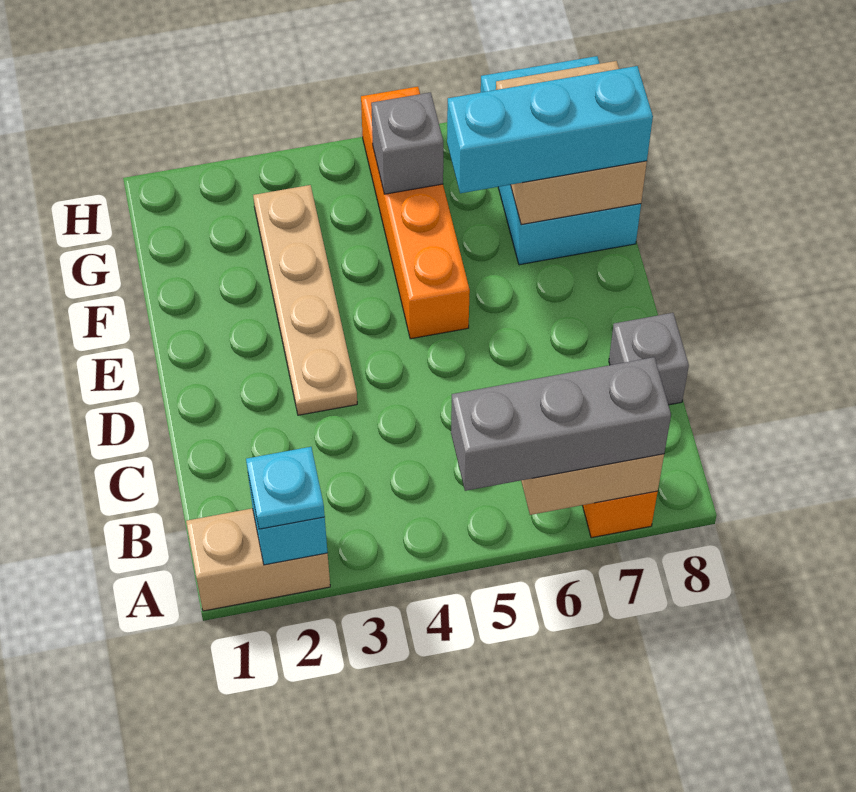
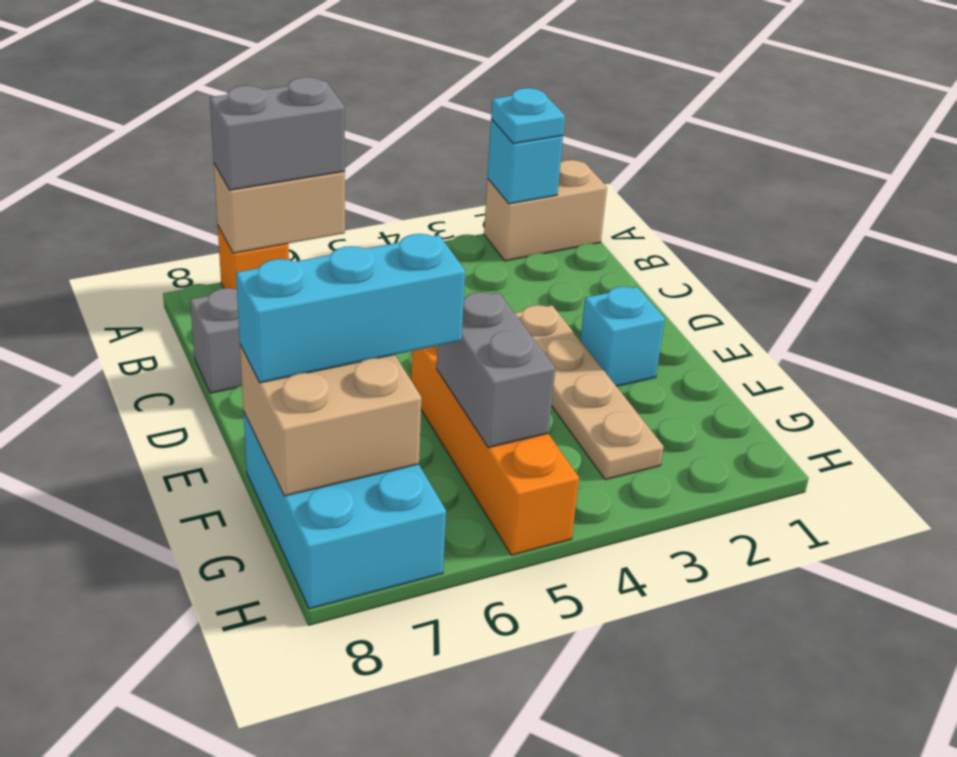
grey brick A5:A7 level 3 -> grey brick A6:A7 level 3
none -> cyan brick E2 level 1
grey brick G5 level 2 -> grey brick F5:G5 level 2

